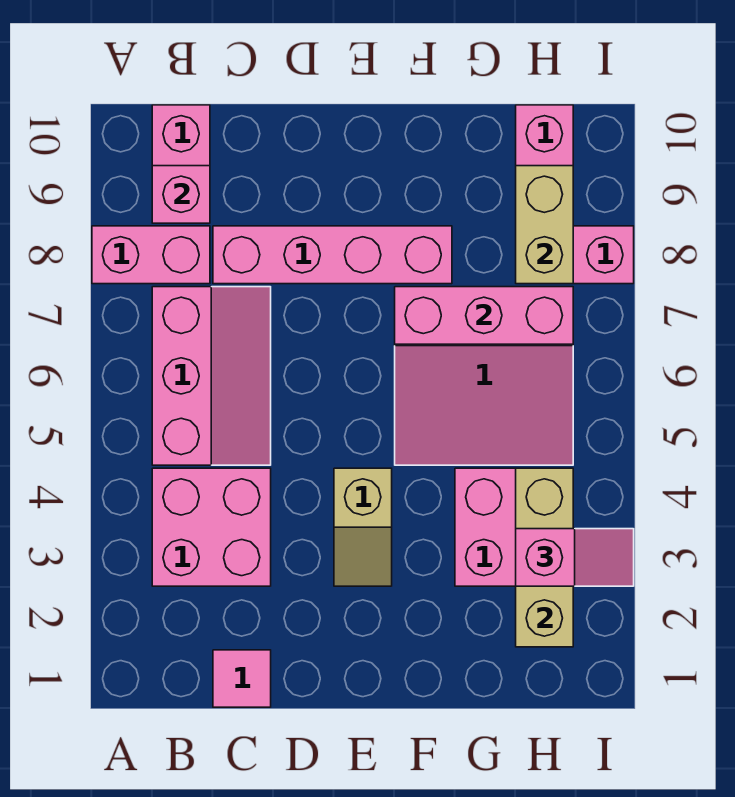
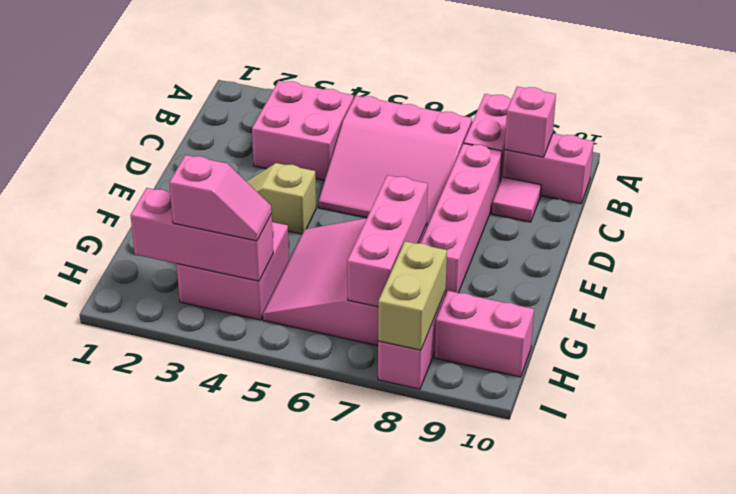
pink slope B5:C7 level 1 top B -> pink slope B5:D7 level 1 top B
pink tile C1 level 1 -> pink tile C9 level 1
tan brick H2:H4 level 2 -> pink brick H2:H4 level 2
pink slope H3:I3 level 3 top H -> pink slope H3:H4 level 3 top 3
tan brick H8:H9 level 2 -> tan brick H8:I8 level 2

